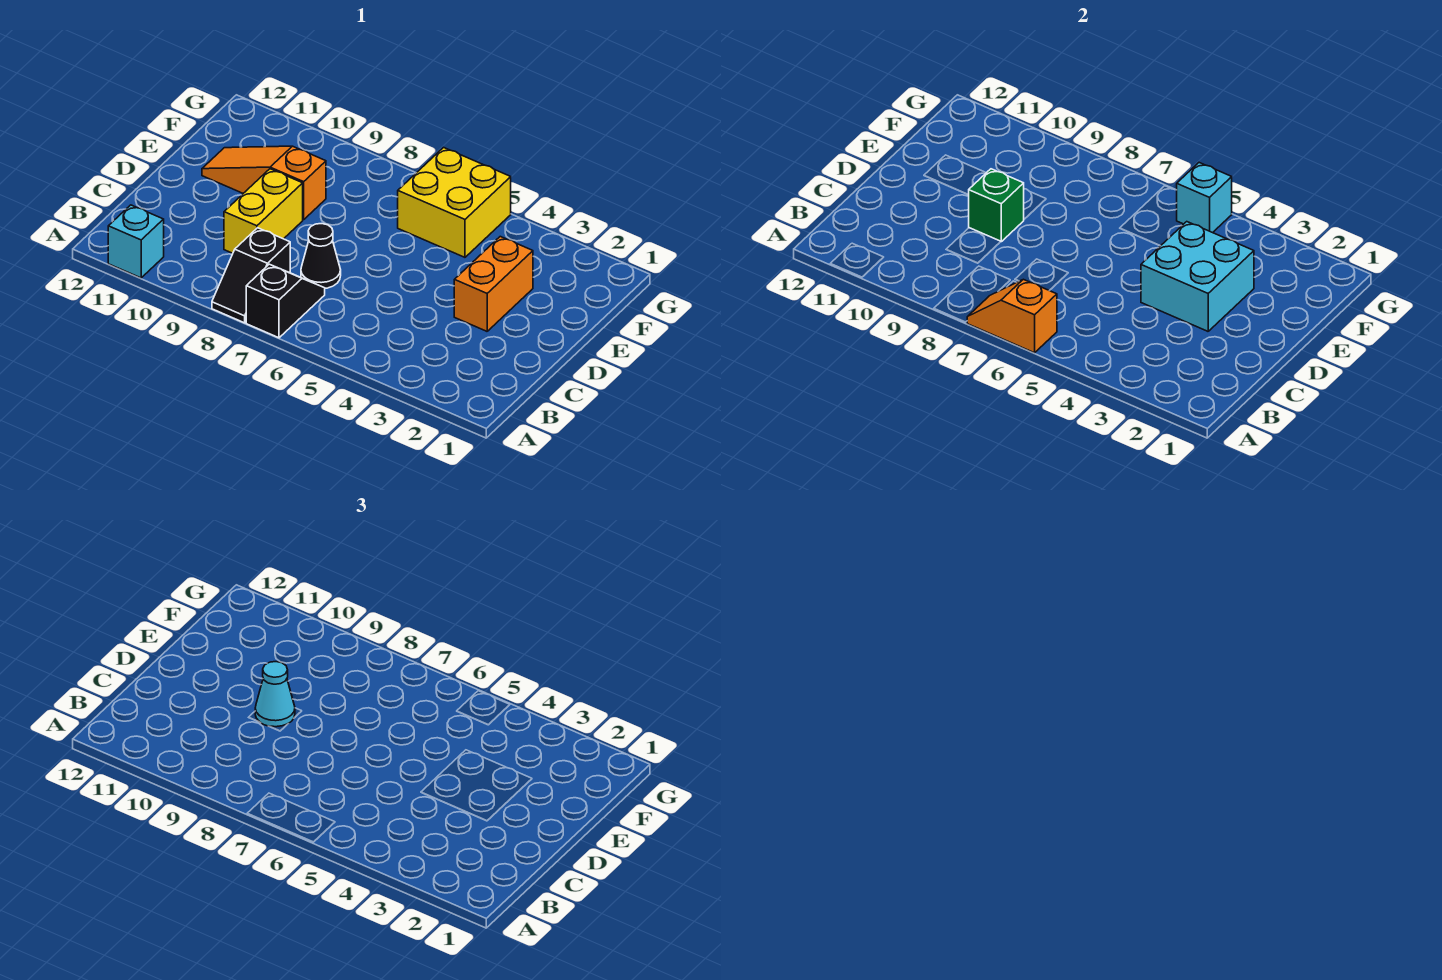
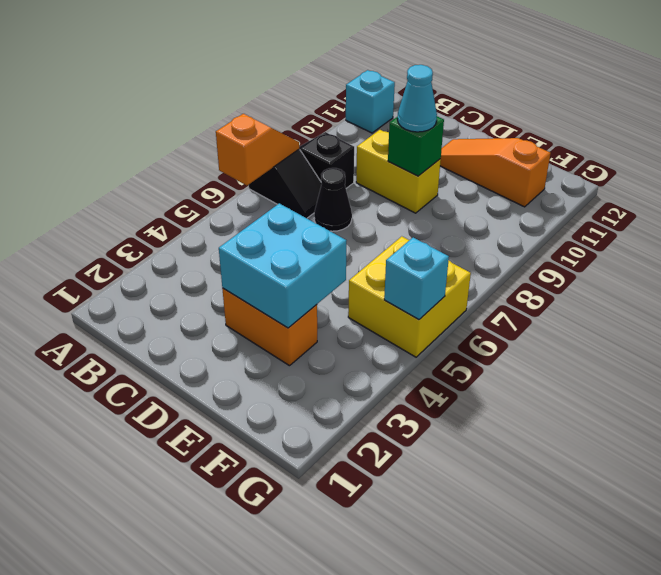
orange slope E9:E11 level 1 top 9 -> orange slope D11:F11 level 1 top F

